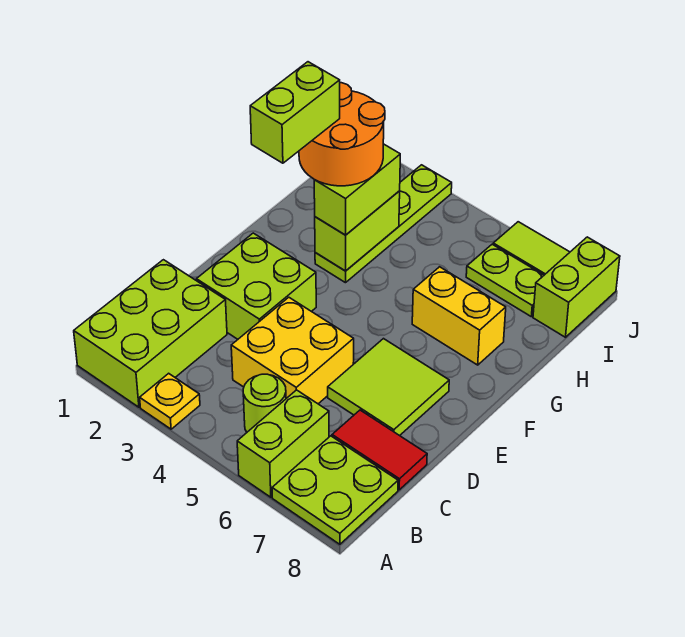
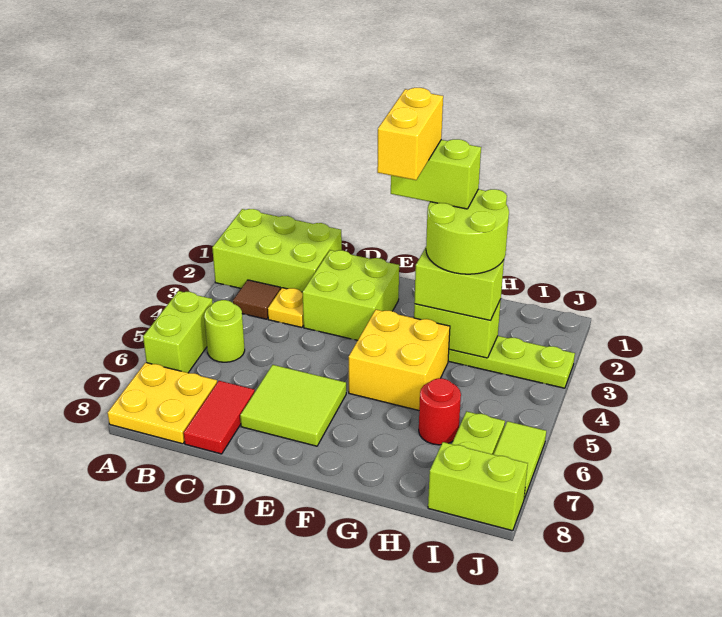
yellow plate A3 level 1 -> yellow plate C3 level 1
lime brick A6:B6 level 1 -> lime brick A5:A6 level 1
lime plate A7:B8 level 1 -> yellow plate A7:B8 level 1
none -> brown tile B3 level 1
yellow brick C4:D5 level 1 -> yellow brick F4:G5 level 1
orange round brick G2:H3 level 4 -> lime round brick G2:H3 level 4
yellow brick G6:G7 level 1 -> yellow brick F2:F3 level 6
none -> red round brick H6 level 1

